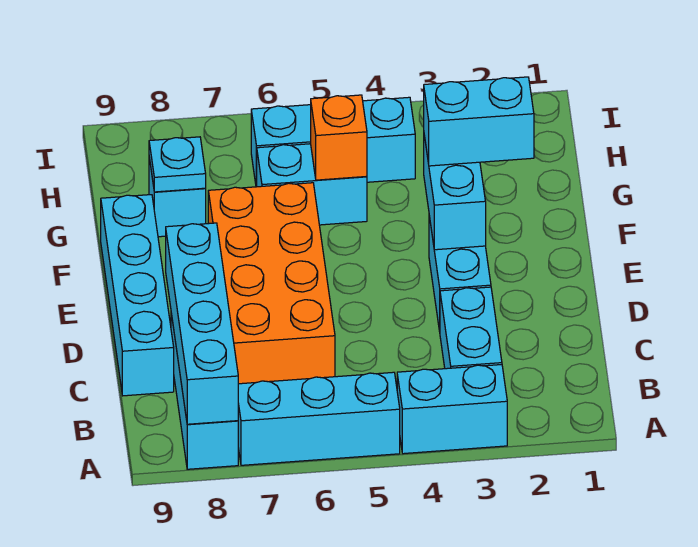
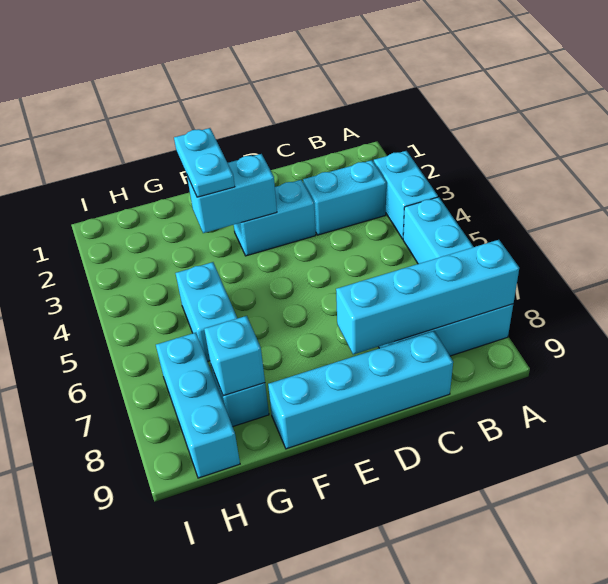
orange brick C6:F7 level 1 -> none
cyan brick F2:F3 level 3 -> cyan plate F2:F3 level 3
orange brick G5 level 2 -> none
cyan plate G8 level 2 -> cyan brick G8 level 2
cyan brick H4:H6 level 1 -> cyan brick H7:H9 level 1

